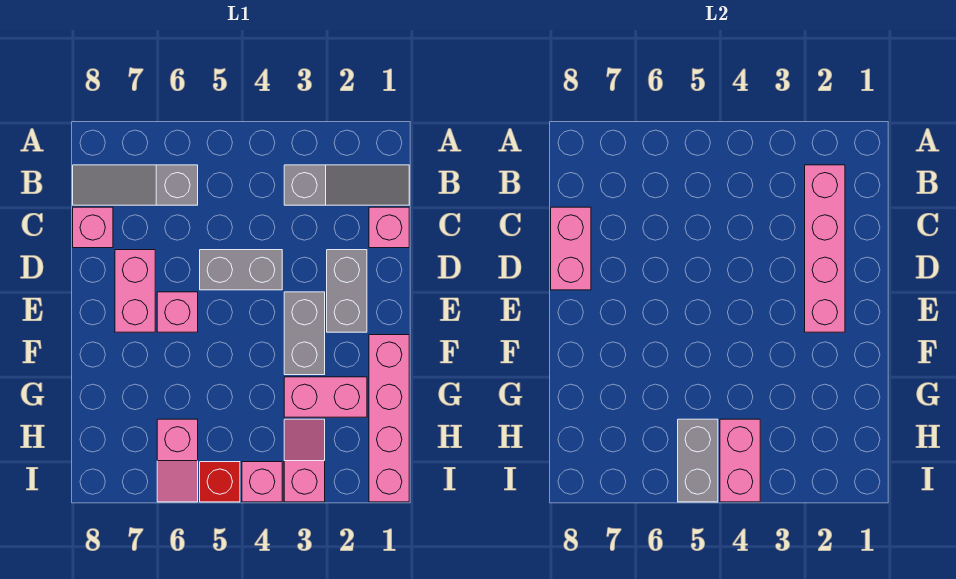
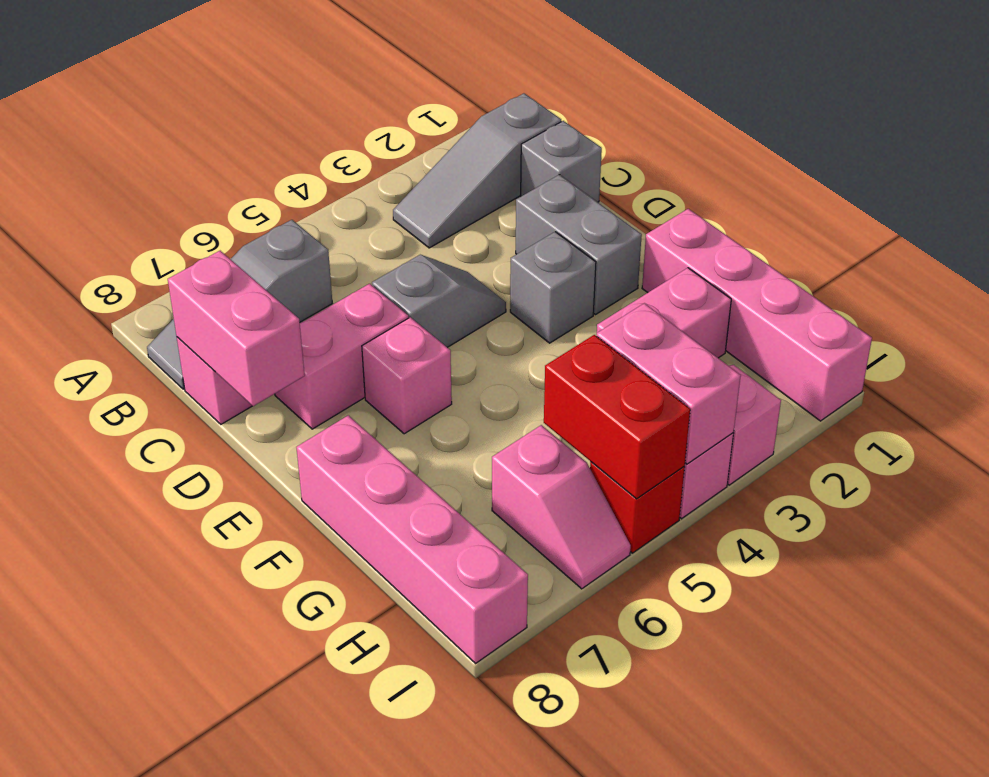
grey slope B1:B3 level 1 top 3 -> grey slope B1:B3 level 1 top 1
pink brick B2:E2 level 2 -> pink brick F8:I8 level 1
pink brick C1 level 1 -> grey brick C1 level 1
grey brick D4:D5 level 1 -> grey slope D4:D5 level 1 top 5
pink brick D7:E7 level 1 -> pink brick D6:D7 level 1
grey brick E3:F3 level 1 -> grey brick E3 level 1
grey brick H5:I5 level 2 -> red brick H5:I5 level 2

